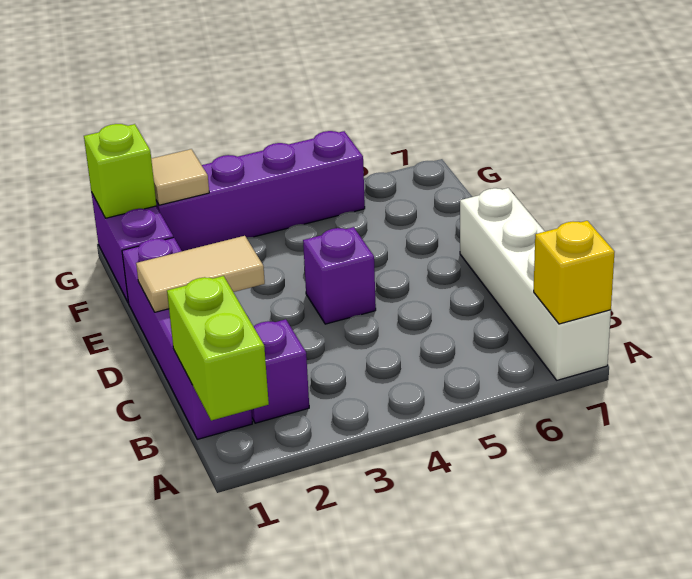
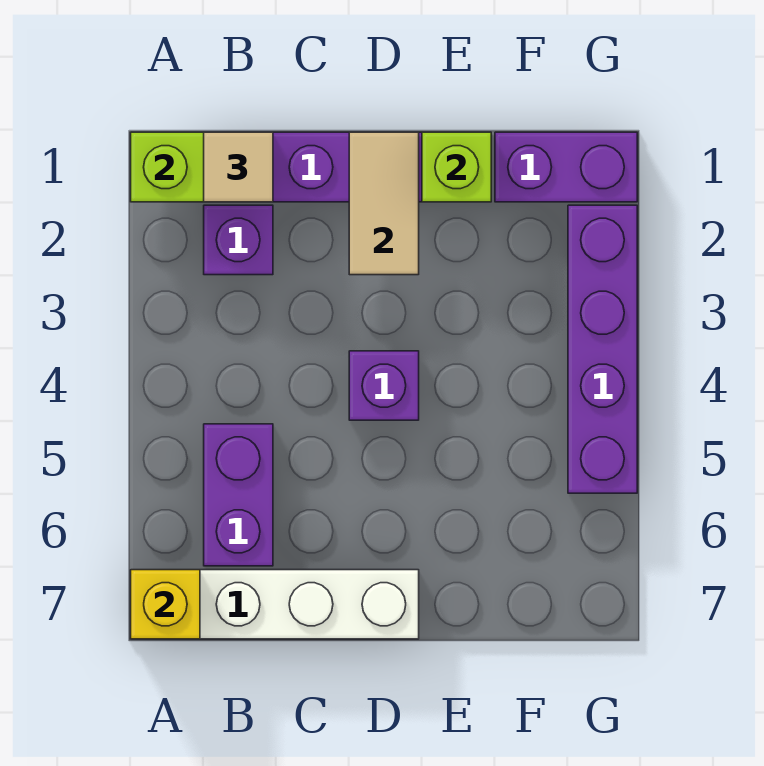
none -> purple brick B5:B6 level 1
lime brick G1 level 2 -> lime brick E1 level 2
tan tile G2 level 2 -> tan tile B1 level 3

